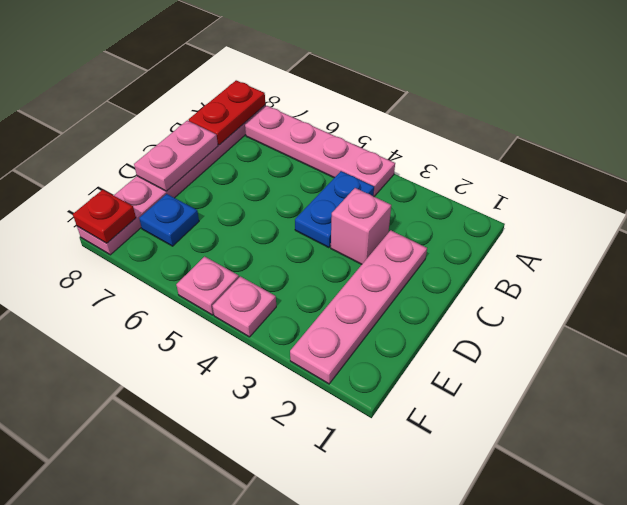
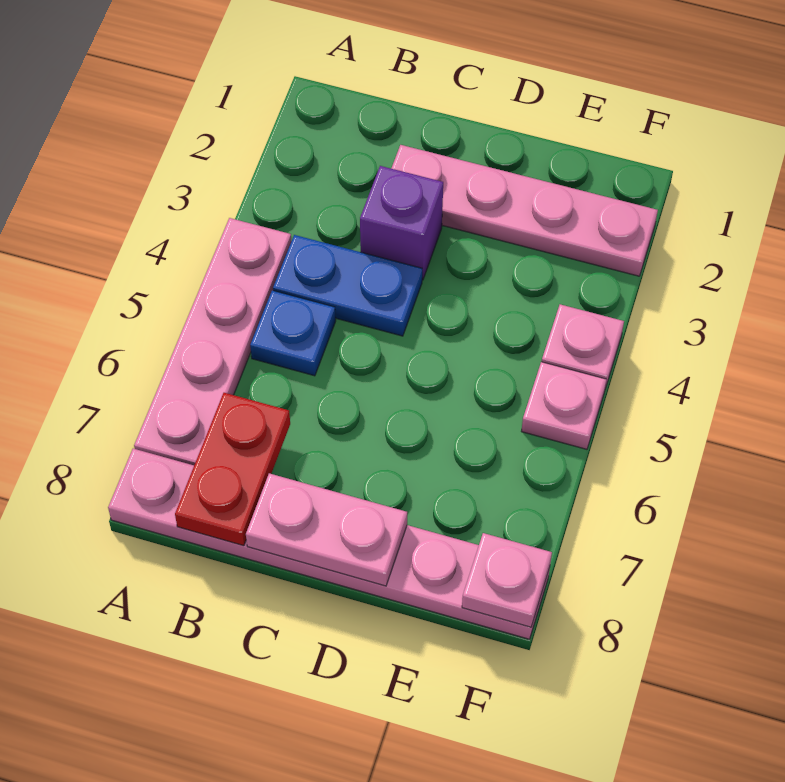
red plate A8:B8 level 2 -> red plate B7:B8 level 2
pink brick C3 level 1 -> purple brick C3 level 1
blue plate E7 level 1 -> blue plate B5 level 1
red plate F8 level 2 -> pink plate F8 level 2

